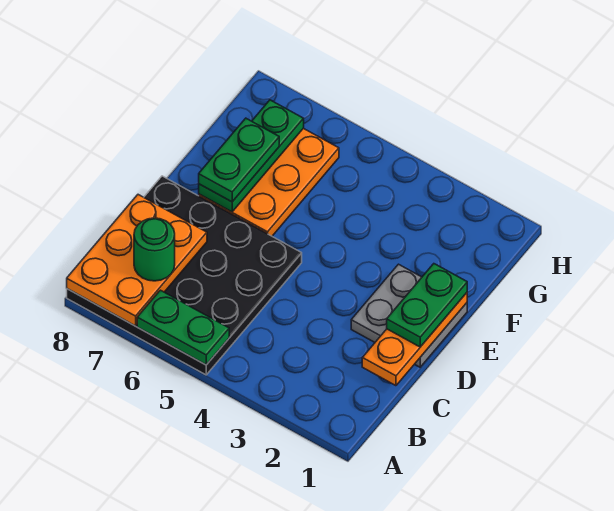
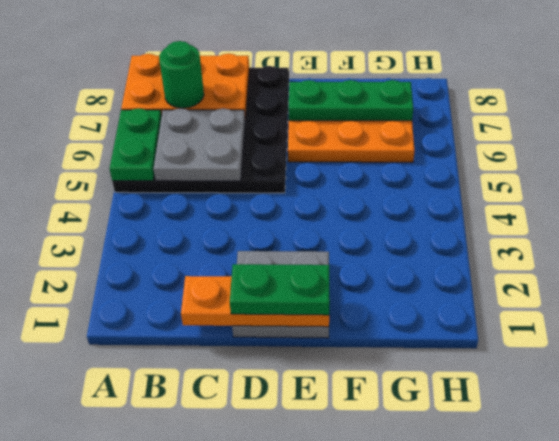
none -> grey plate B5:C6 level 2
green plate E7:F7 level 3 -> none

